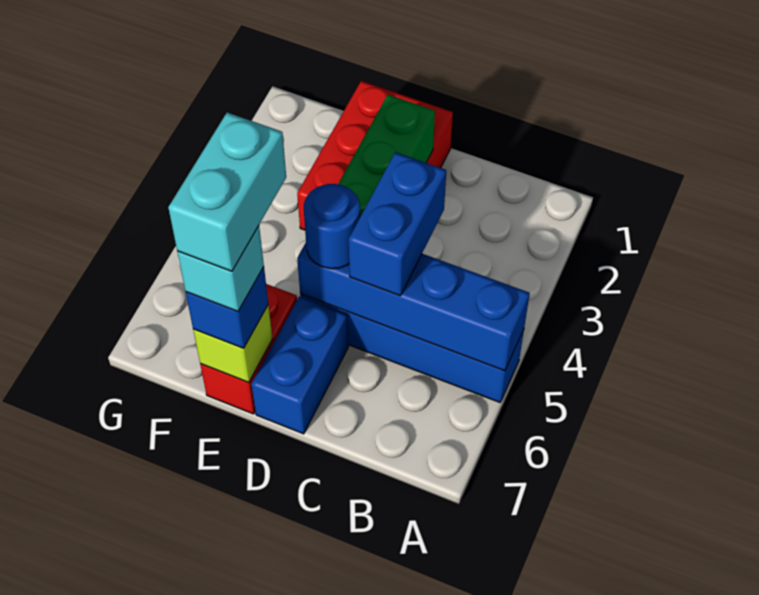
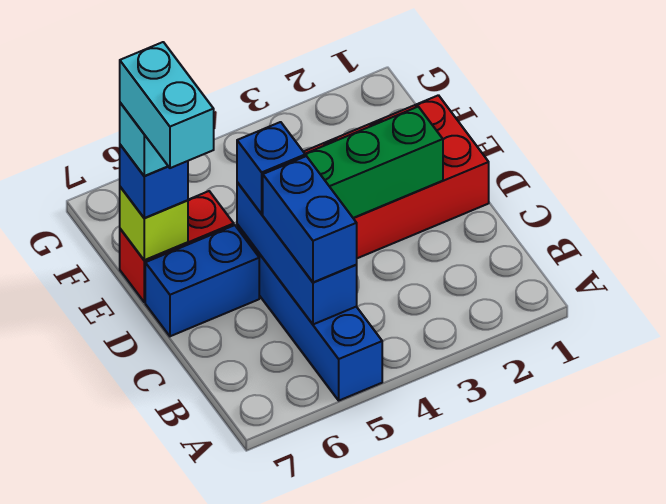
blue brick A5:D5 level 2 -> blue brick B5:D5 level 2
blue brick C4:C5 level 3 -> blue brick B5:C5 level 3
blue round brick D5 level 3 -> blue brick D5 level 3
cyan brick E6:E7 level 5 -> cyan brick D7:E7 level 5

